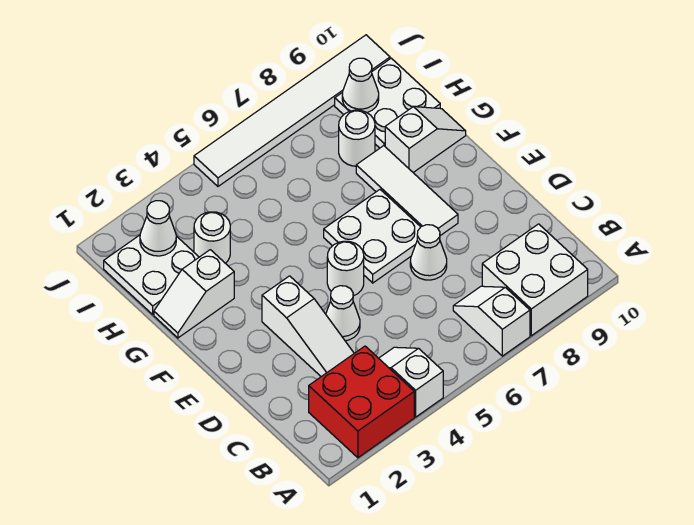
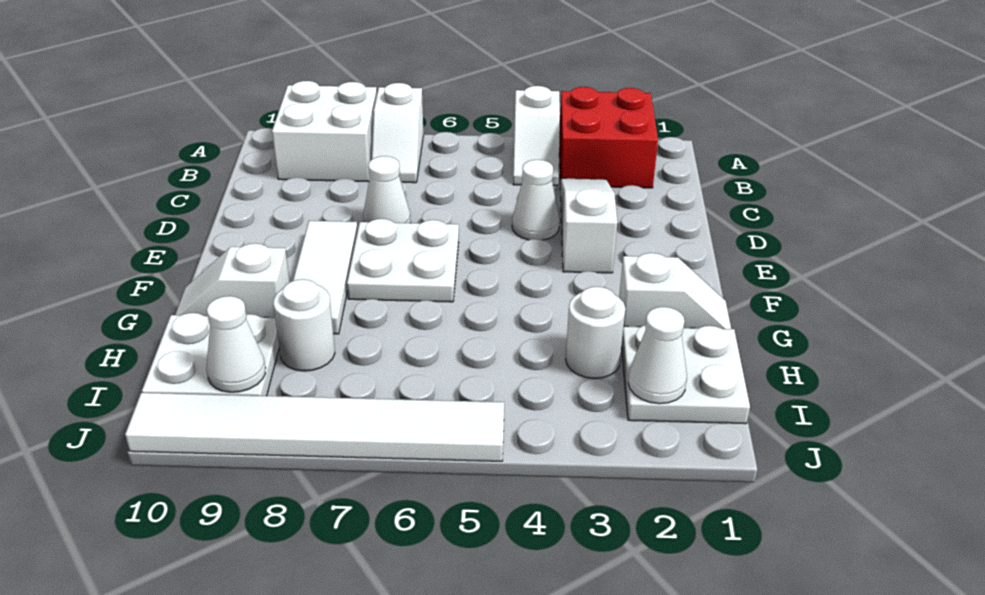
white round brick E5 level 1 -> none

